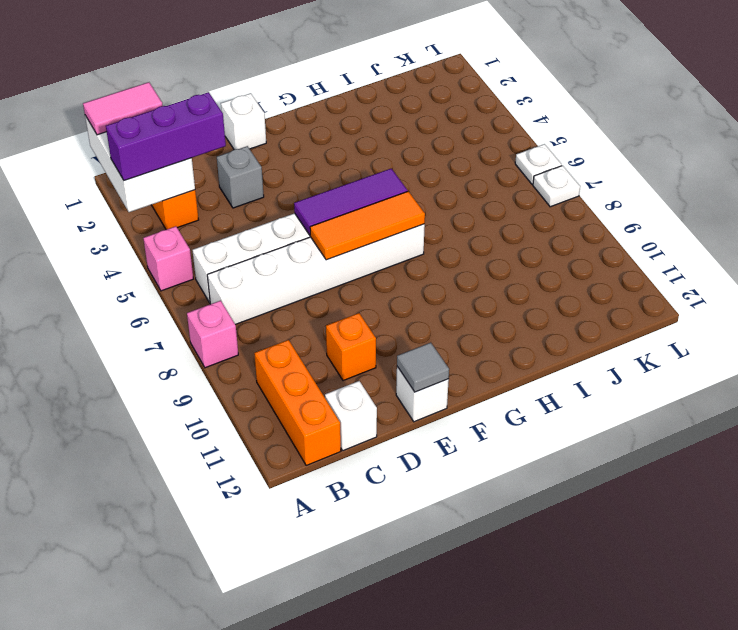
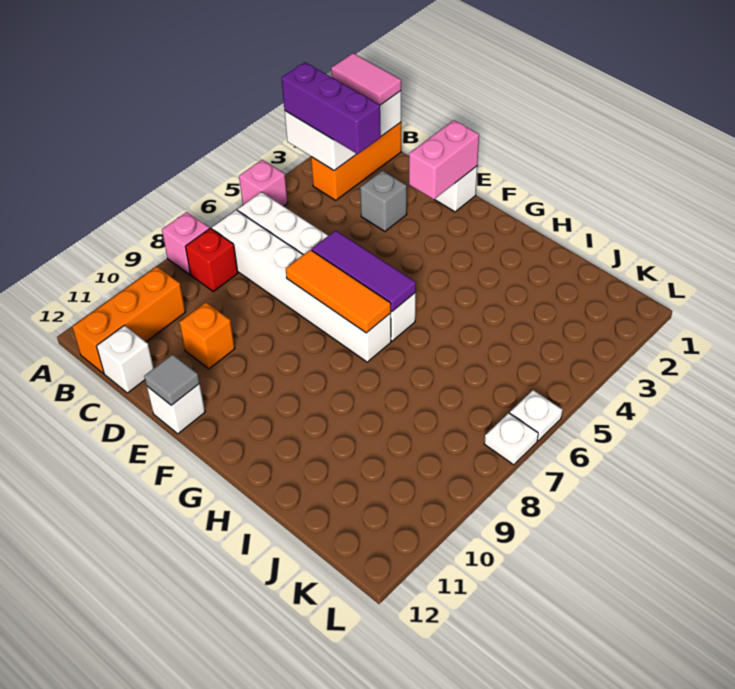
none -> red brick B8 level 1
none -> pink brick E1:E2 level 2

